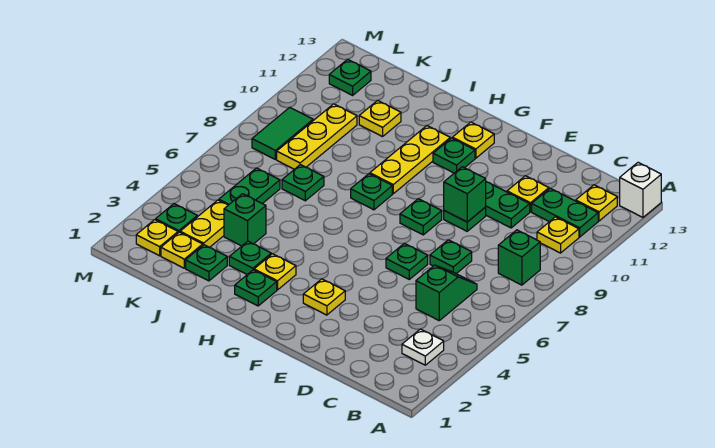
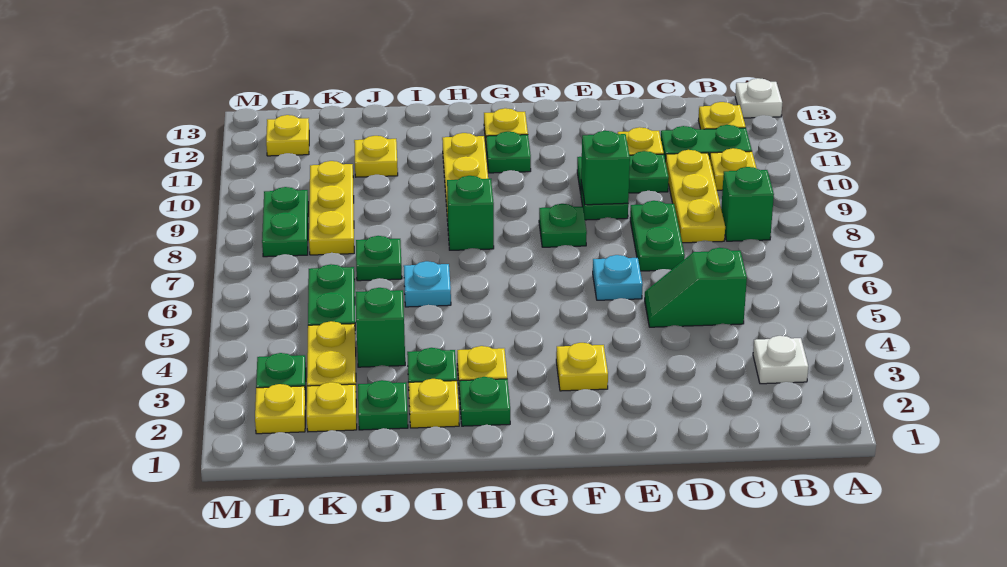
white brick A13 level 1 -> white plate A13 level 1
green slope C5:C6 level 1 top 5 -> green slope C5:D5 level 1 top C
none -> yellow plate C8:C10 level 1
green plate D7 level 1 -> green plate D7:D8 level 1
green plate E6 level 1 -> cyan plate E6 level 1
green plate H8 level 1 -> green brick H8 level 1
none -> yellow plate I2 level 1
none -> cyan plate I6 level 1
green tile L8:L9 level 1 -> green plate L8:L9 level 1
green plate L12 level 1 -> yellow plate L12 level 1

